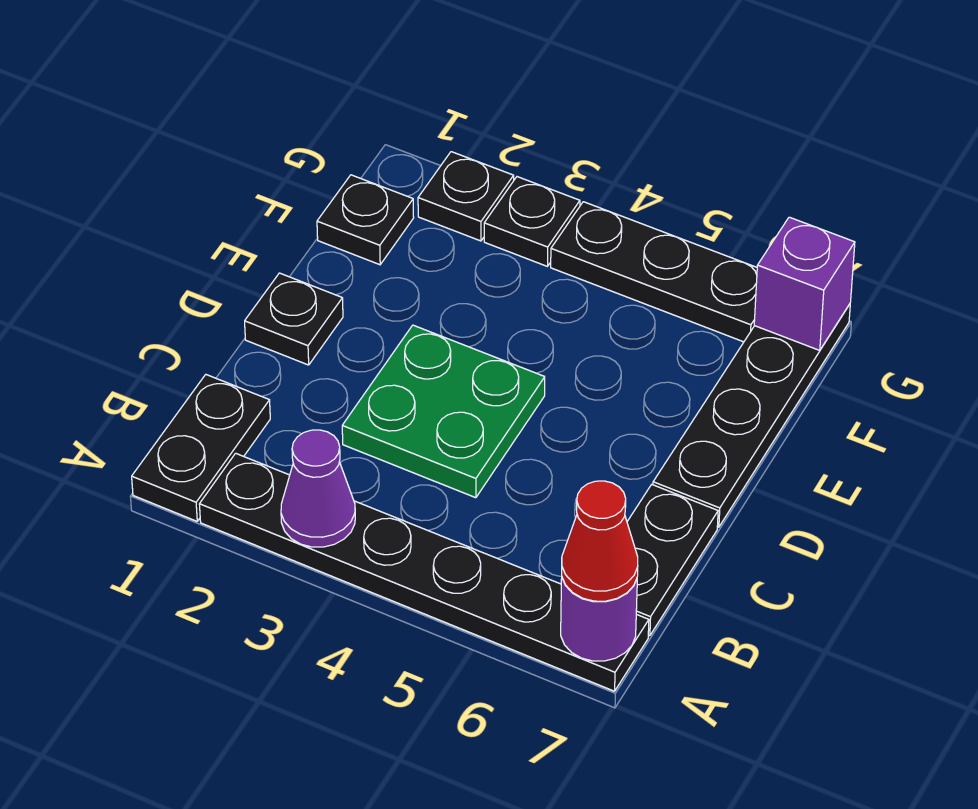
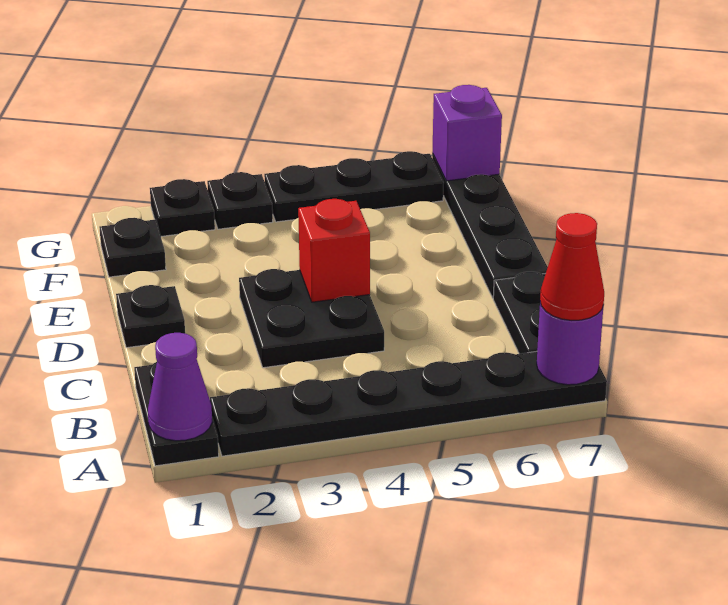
purple cone A3 level 2 -> purple cone A1 level 2
green plate C3:D4 level 1 -> black plate C3:D4 level 1
none -> red brick D4 level 2

